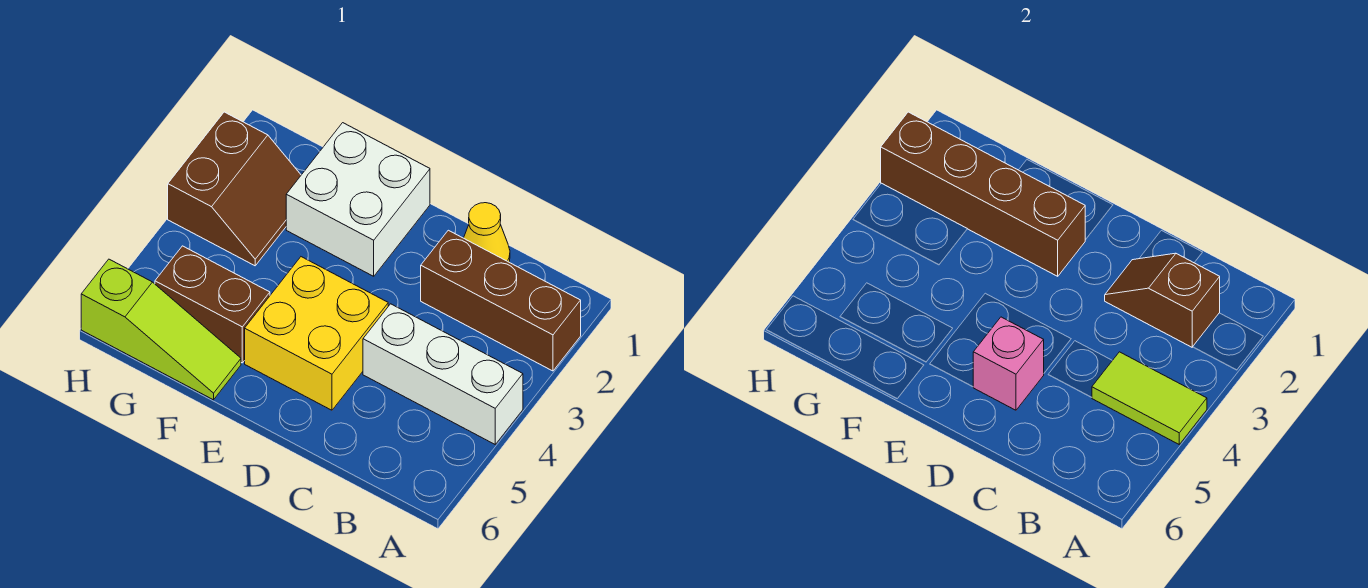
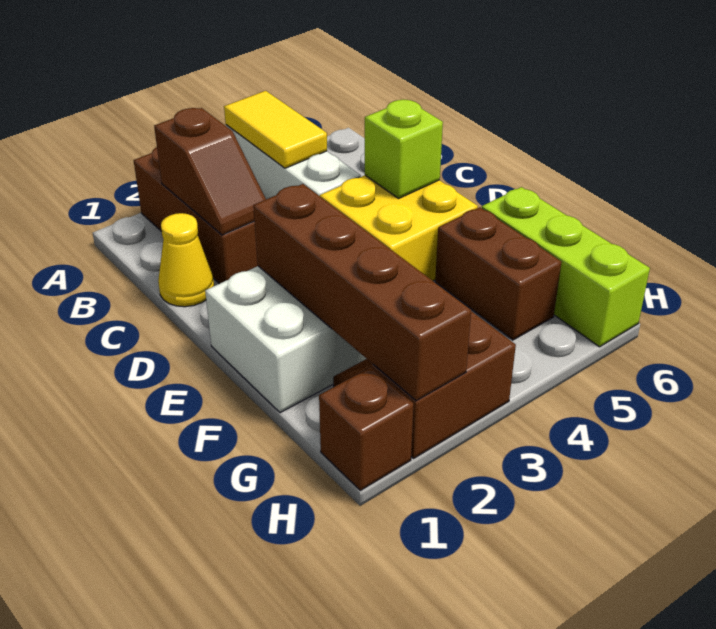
lime tile A4:B4 level 2 -> yellow tile A4:B4 level 2
pink brick D5 level 2 -> lime brick D5 level 2
lime slope F6:H6 level 1 top H -> lime brick F6:H6 level 1
none -> brown brick H1 level 1

